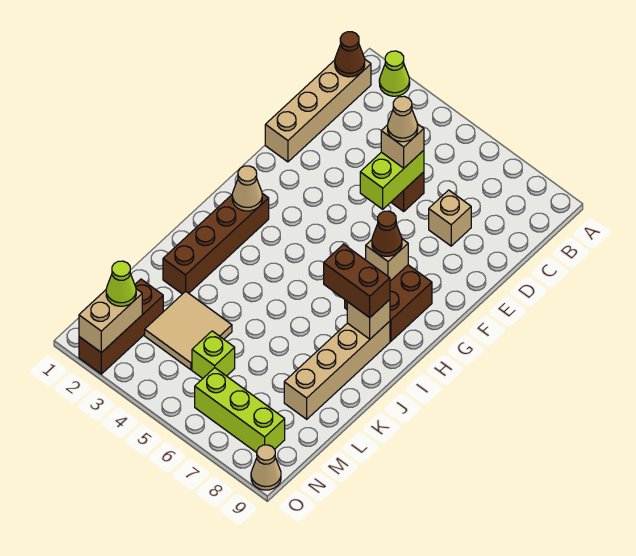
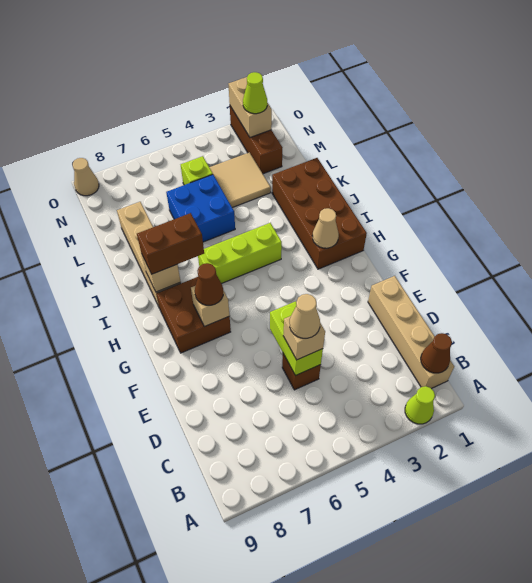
tan brick D7 level 1 -> none
brown brick H2:K2 level 1 -> brown brick H1:K2 level 1
none -> blue brick K5:L6 level 1
lime brick N6:N8 level 1 -> lime brick I4:I6 level 1

